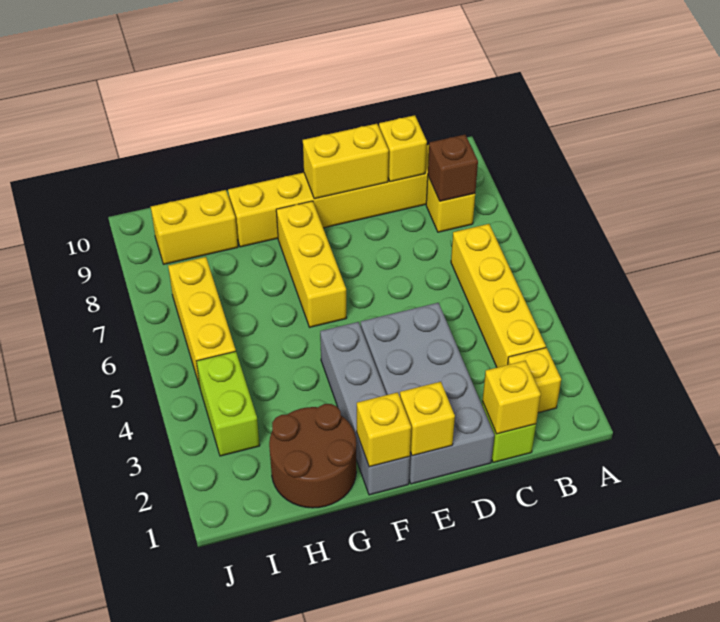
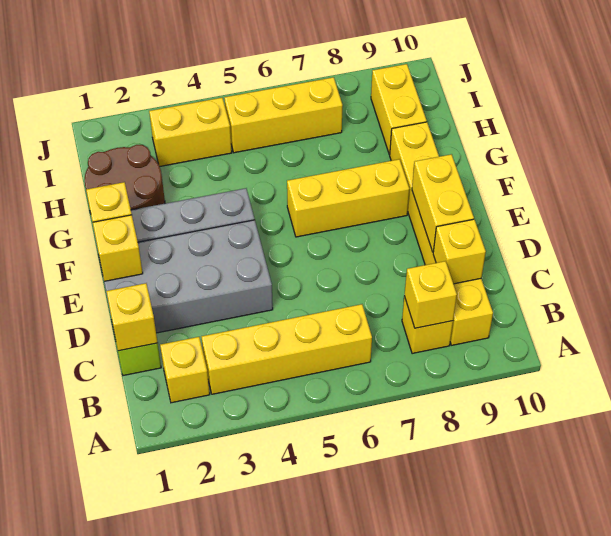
brown brick B8 level 2 -> yellow brick B8 level 2
lime brick I3:I4 level 1 -> yellow brick I3:I4 level 1

